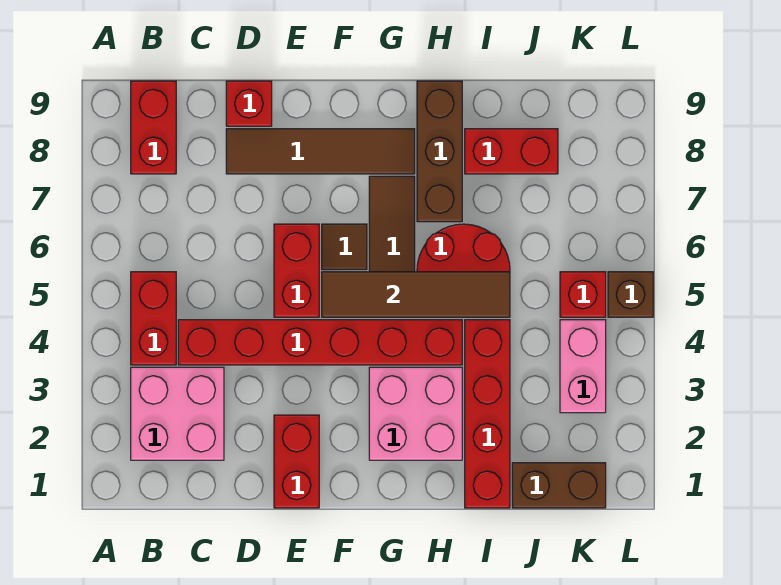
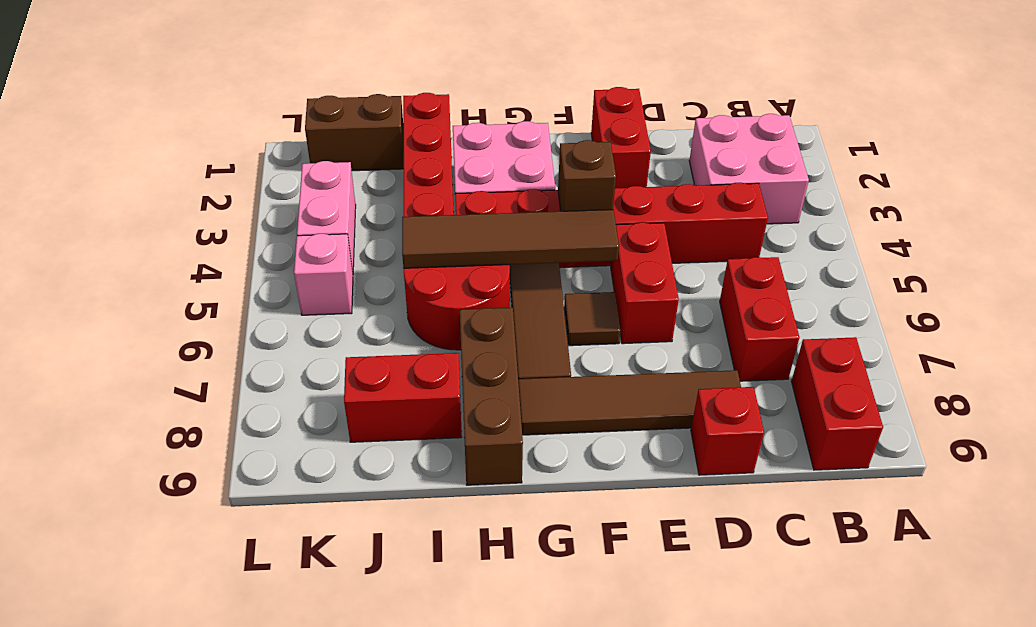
red brick B4:B5 level 1 -> red brick C6:C7 level 1
red brick K5 level 1 -> pink brick K5 level 1
brown brick L5 level 1 -> brown brick F4 level 2

